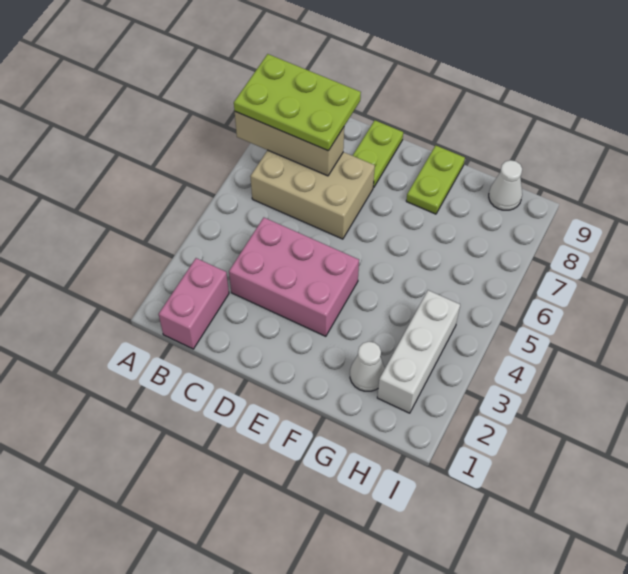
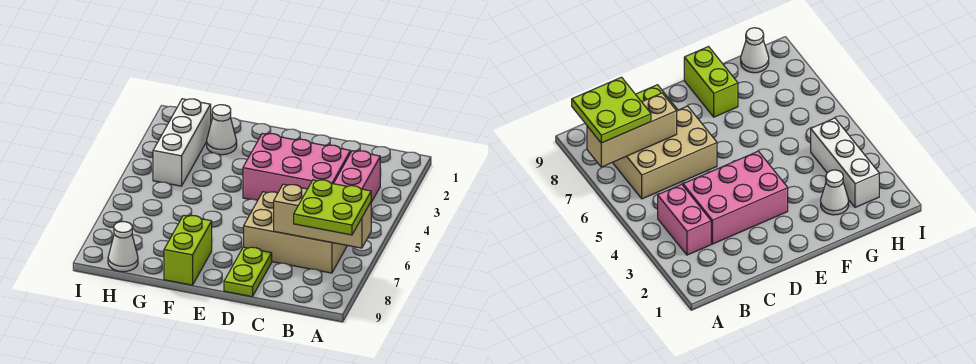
lime plate A7:C8 level 3 -> lime plate A7:B8 level 3
pink brick B1:B2 level 1 -> pink brick B3:B4 level 1
lime plate F8:F9 level 1 -> lime brick F8:F9 level 1

